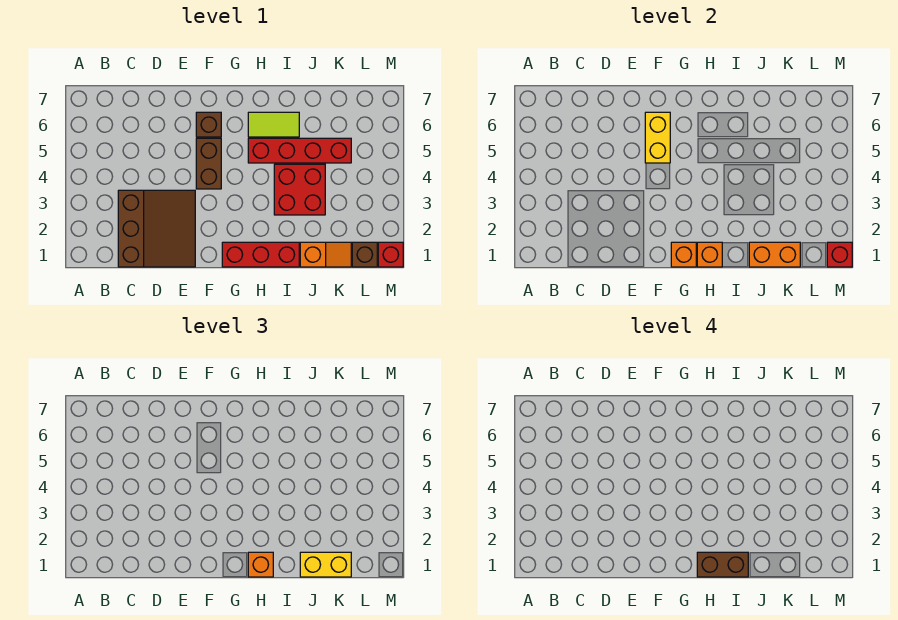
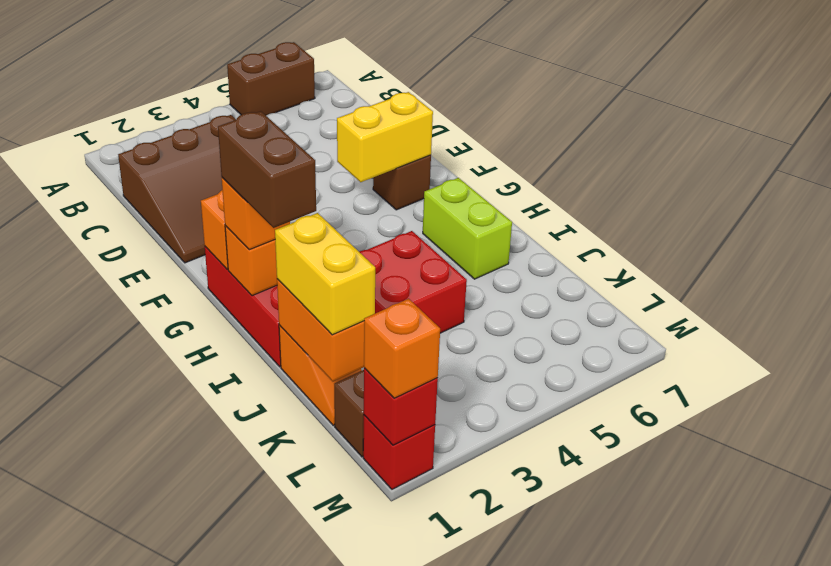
brown brick F4:F5 level 1 -> brown brick A5:A6 level 1
red brick H5:K5 level 1 -> none
lime tile H6:I6 level 1 -> lime brick H6:I6 level 1
none -> orange brick M1 level 3

